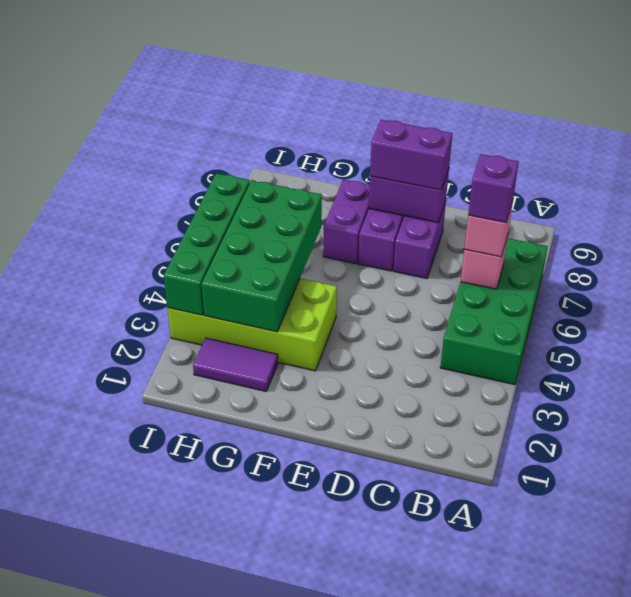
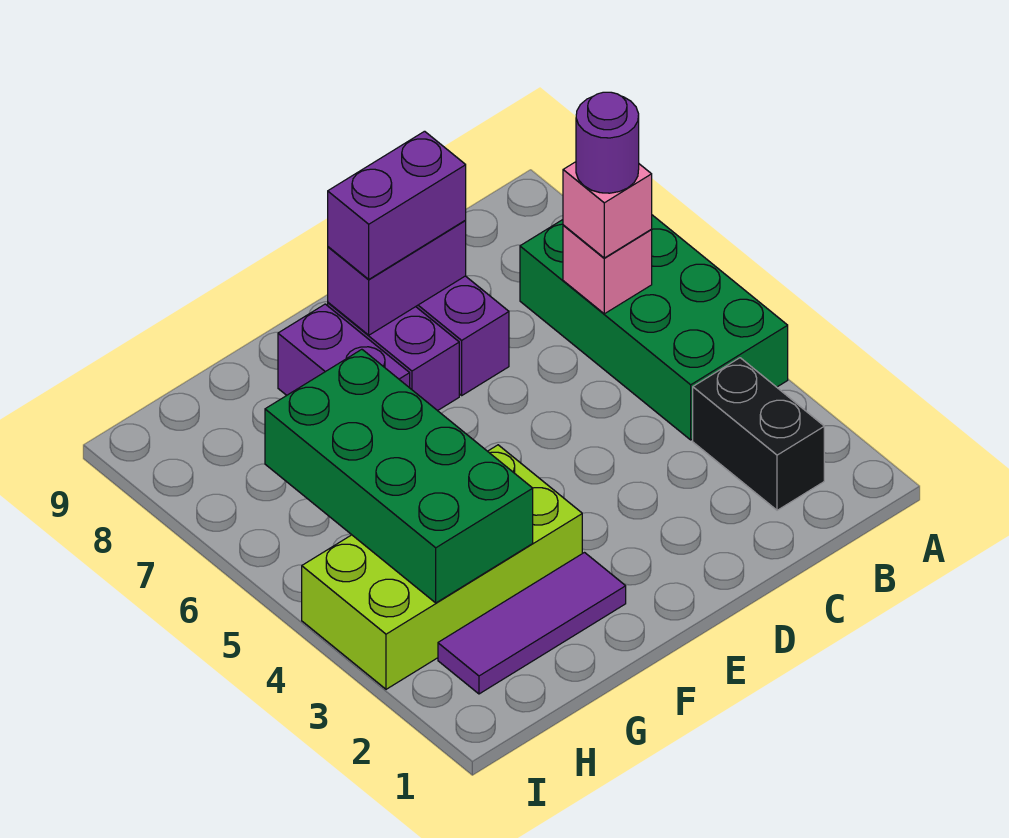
none -> black brick B2:B3 level 1
purple brick B6 level 4 -> purple round brick B6 level 4
purple tile G2:H2 level 1 -> purple tile F2:H2 level 1
green brick I3:I6 level 2 -> none

